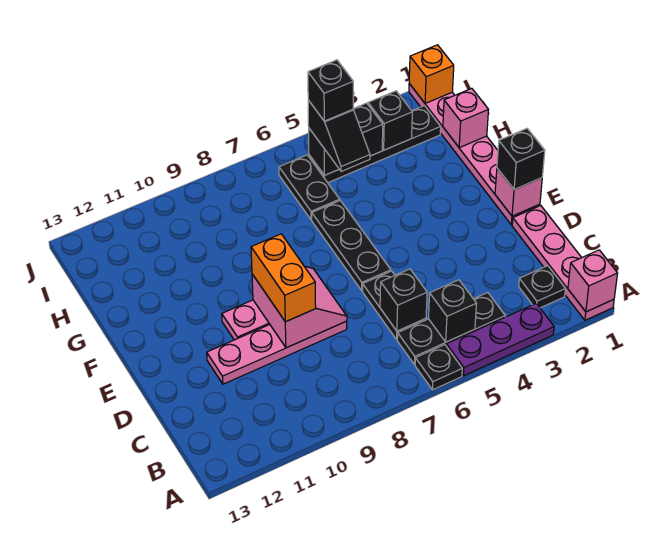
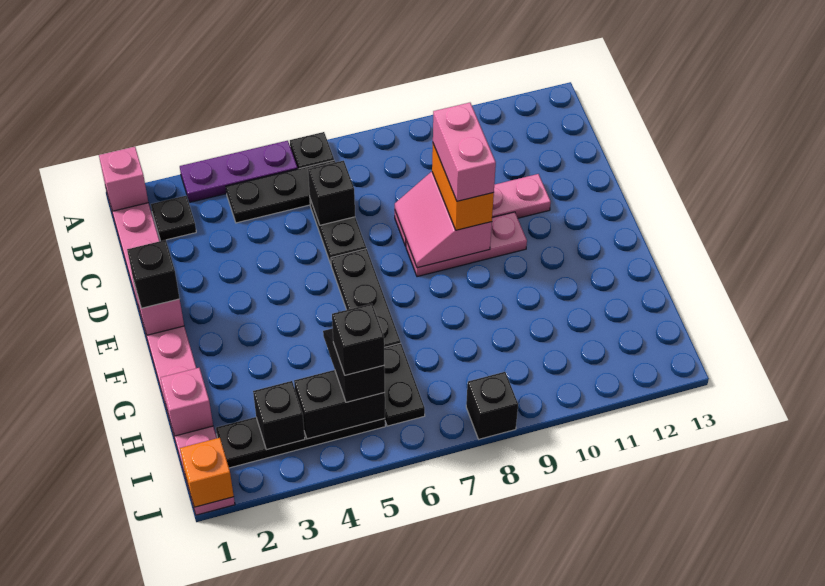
black brick B5 level 2 -> black brick J8 level 1
none -> pink brick D9:E9 level 4

